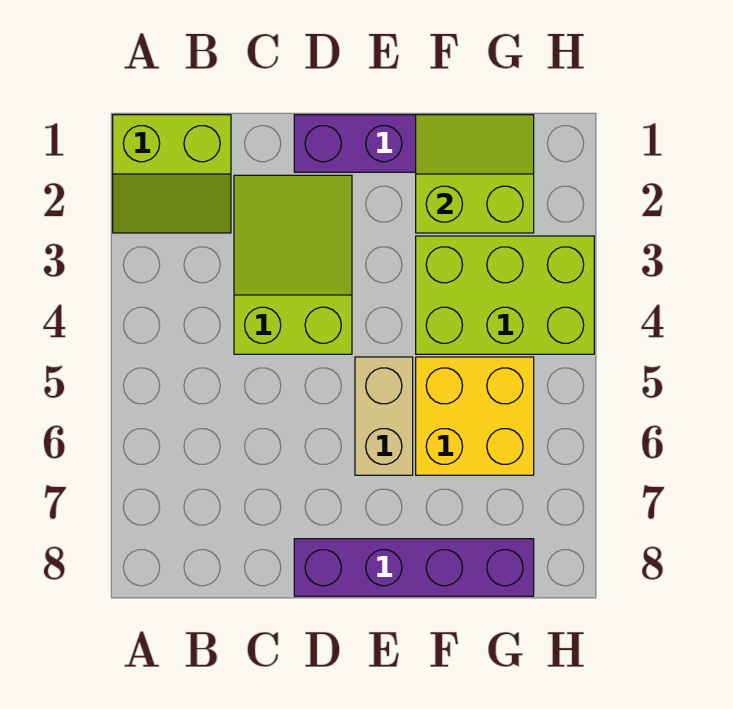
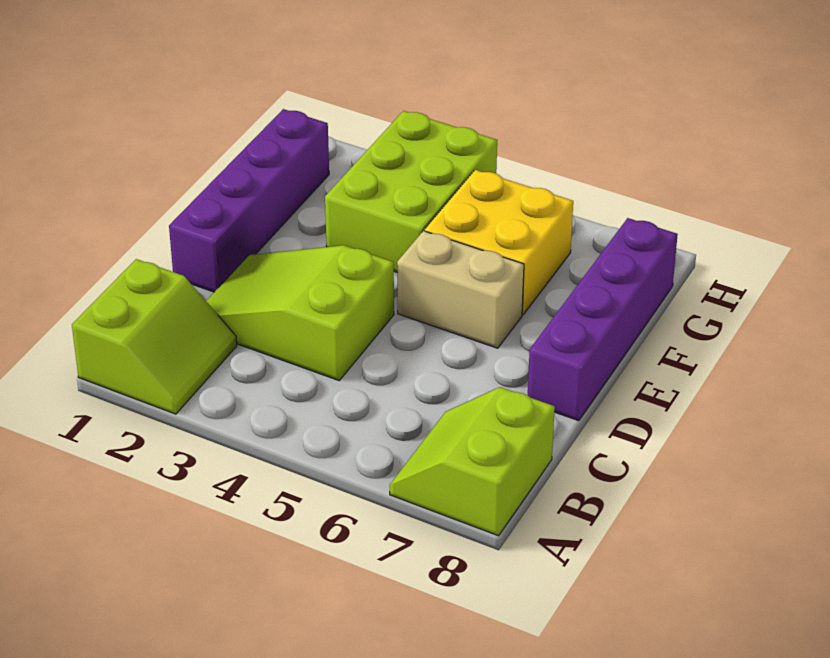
lime slope F1:G2 level 2 top 2 -> lime slope A7:B8 level 1 top 8

